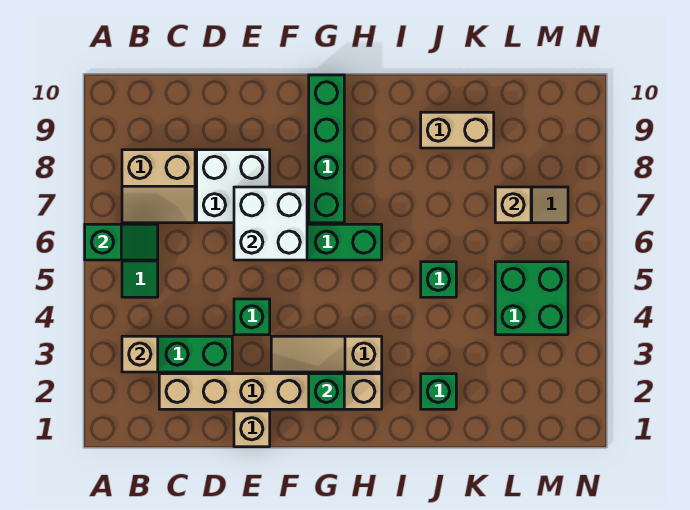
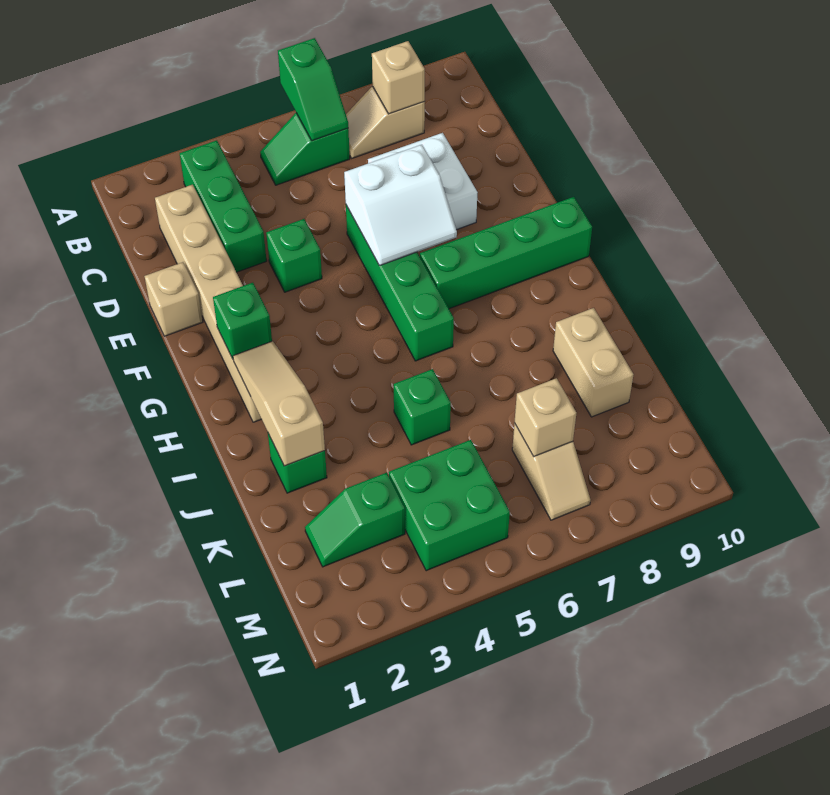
tan brick B3 level 2 -> tan brick B8 level 2
tan slope B7:C8 level 1 top 8 -> tan slope B7:B8 level 1 top 8
white brick E6:F7 level 2 -> white slope E6:F7 level 2 top E
tan slope F3:H3 level 1 top H -> tan slope H2:J2 level 2 top J
none -> green slope L2:L3 level 1 top 3

